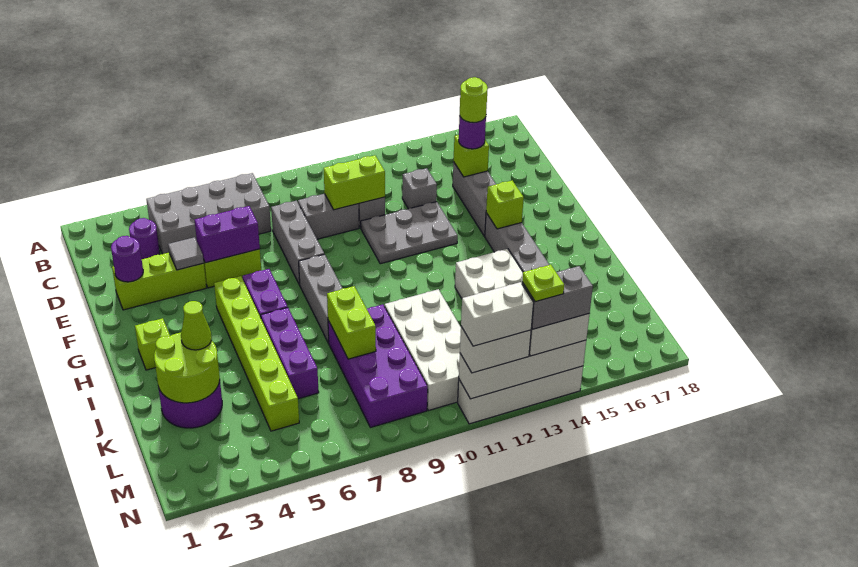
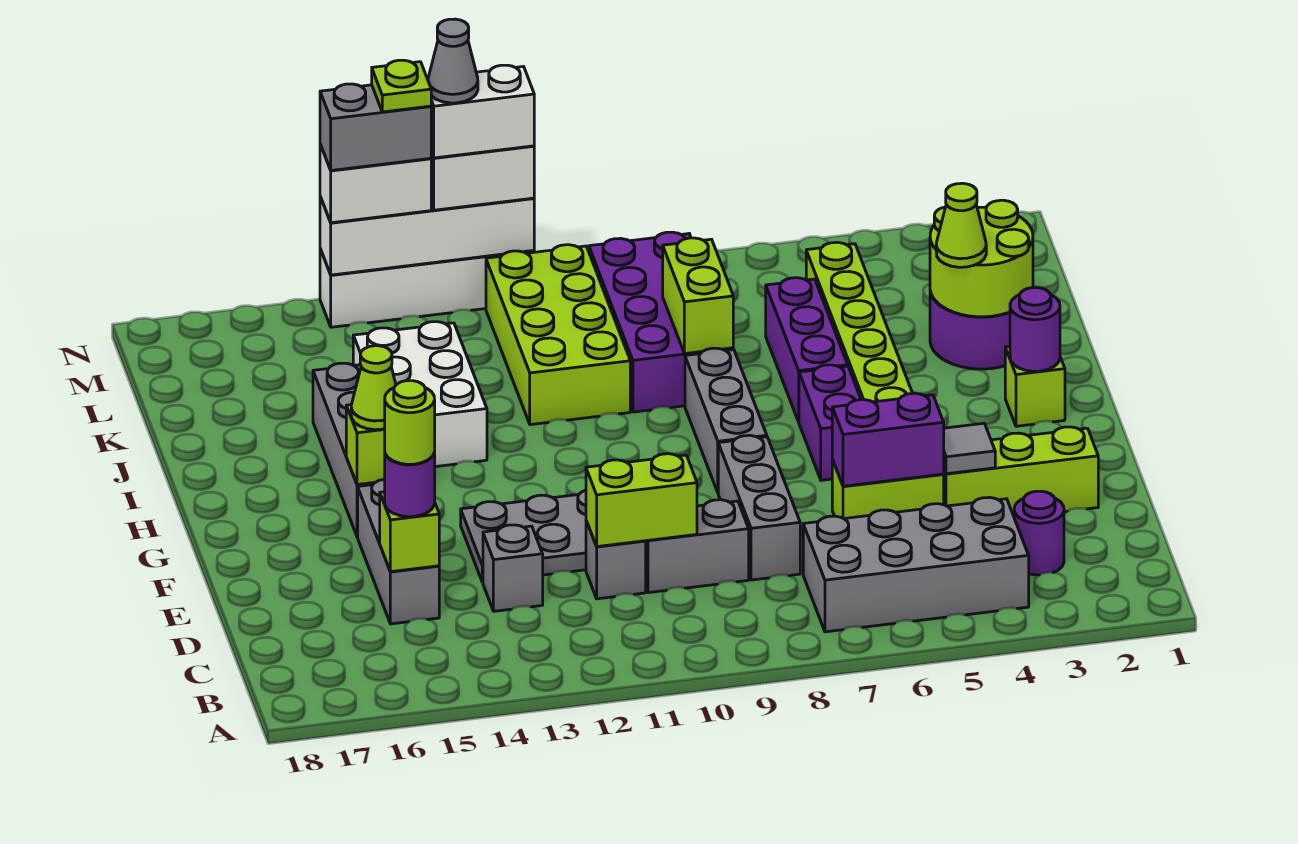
purple round brick E2 level 2 -> purple round brick H2 level 2
none -> lime cone G15 level 3
white brick J10:M11 level 1 -> lime brick J10:M11 level 1
none -> grey cone N12 level 5

